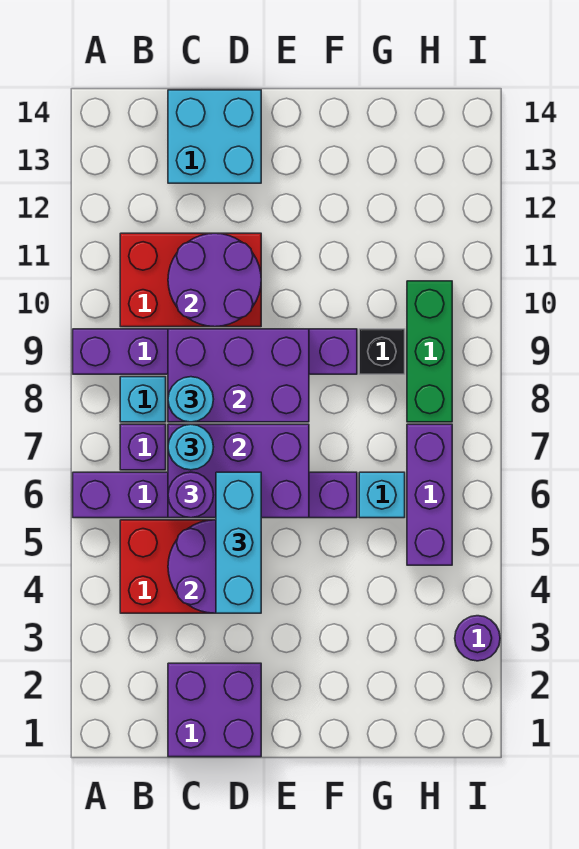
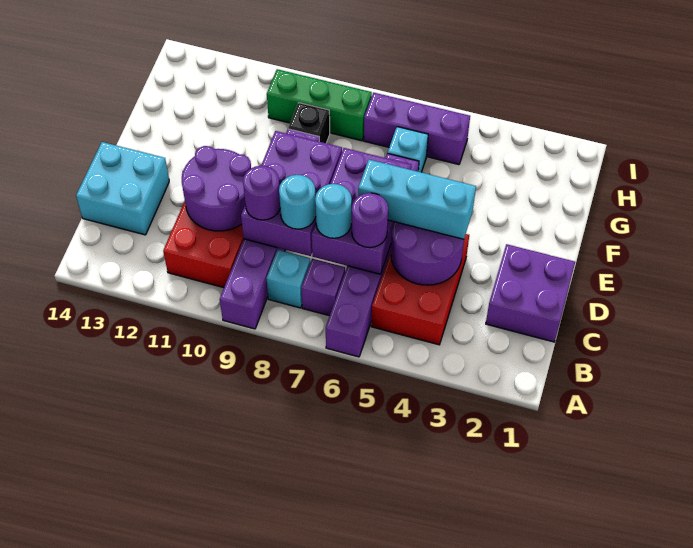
purple round brick I3 level 1 -> purple round brick C9 level 3

